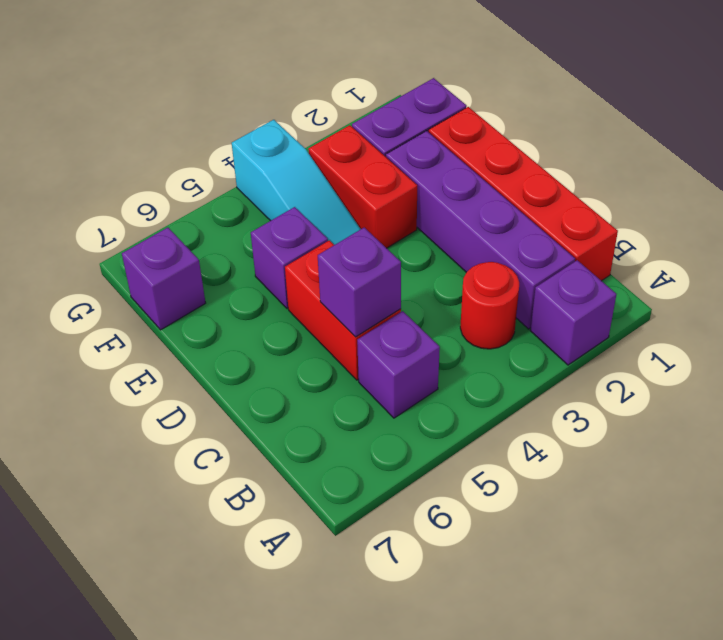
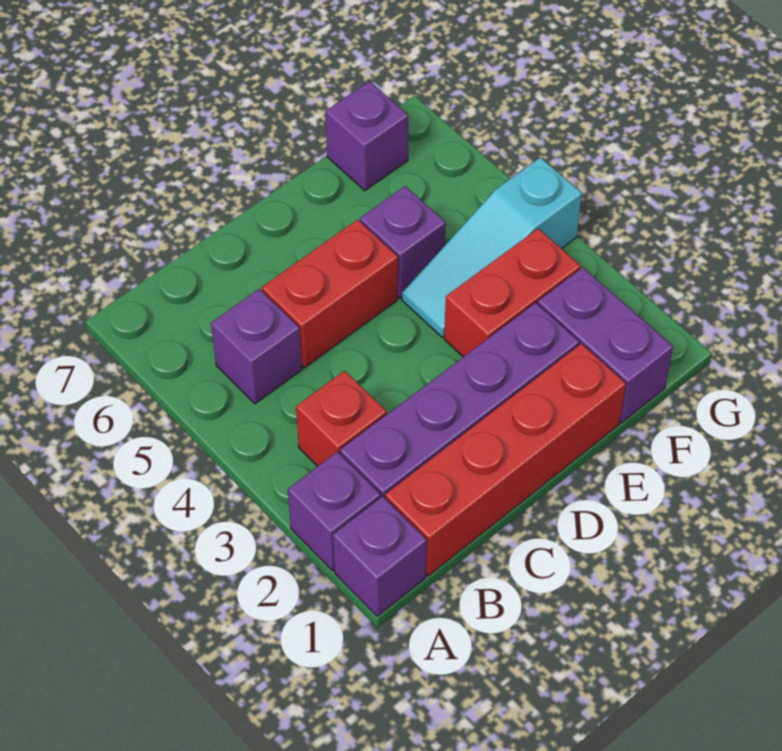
red round brick B3 level 1 -> red brick B3 level 1
purple brick C5 level 2 -> purple brick A1 level 1

